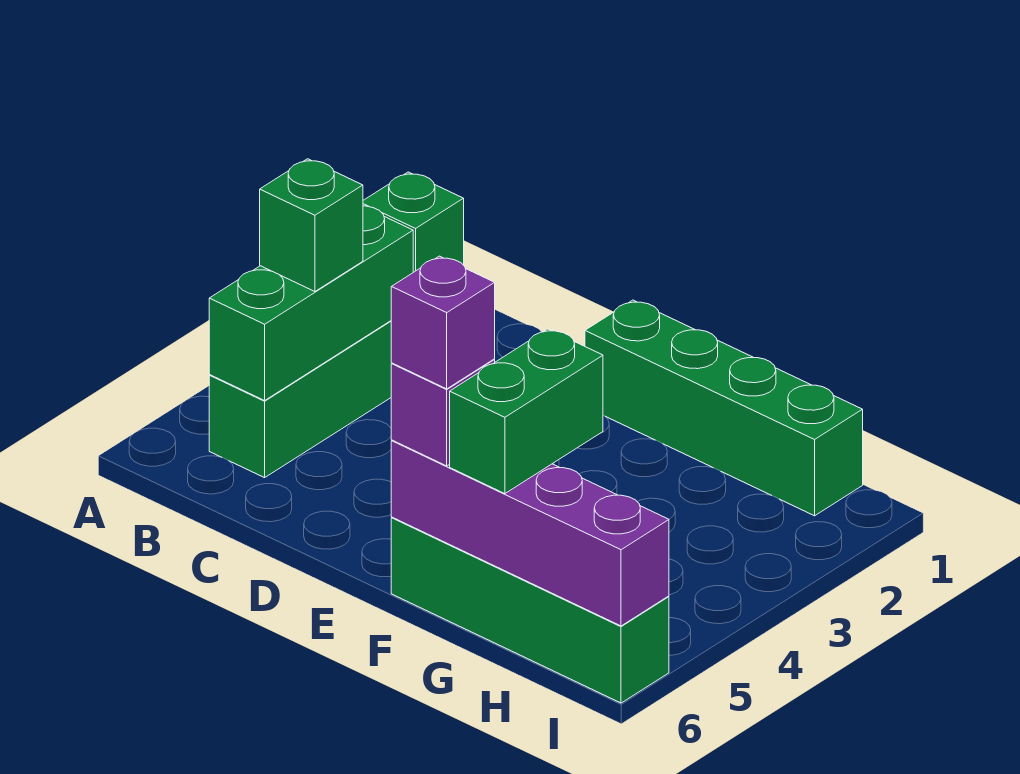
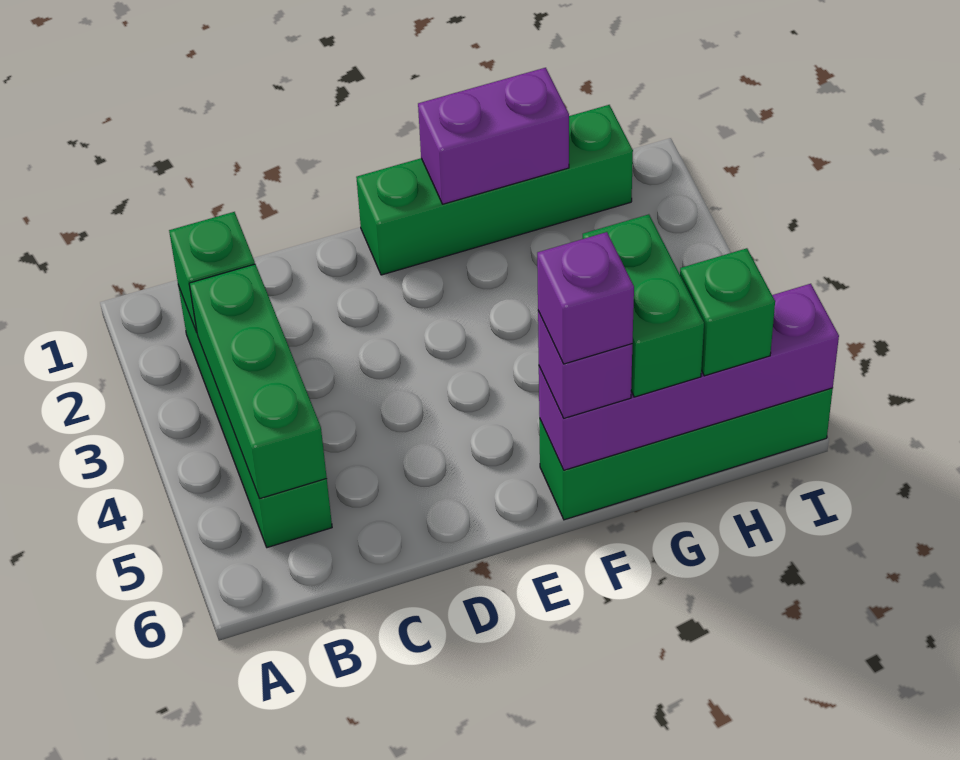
green brick B4 level 3 -> green brick H6 level 3
none -> purple brick F1:G1 level 2

